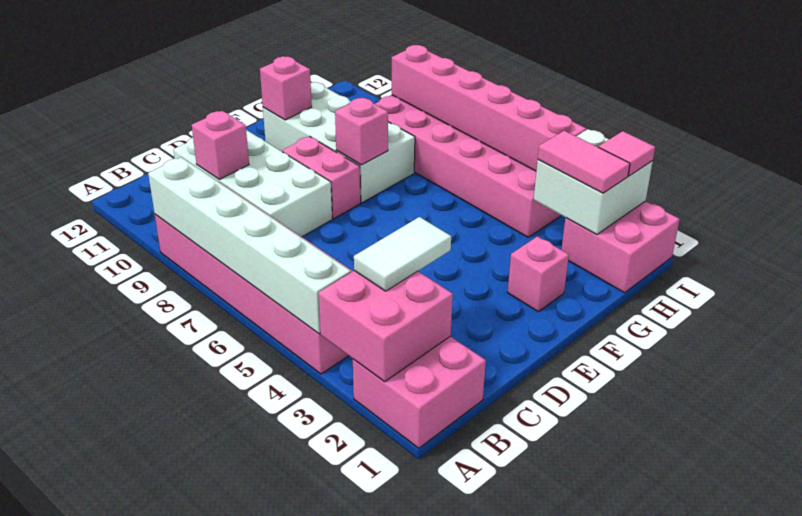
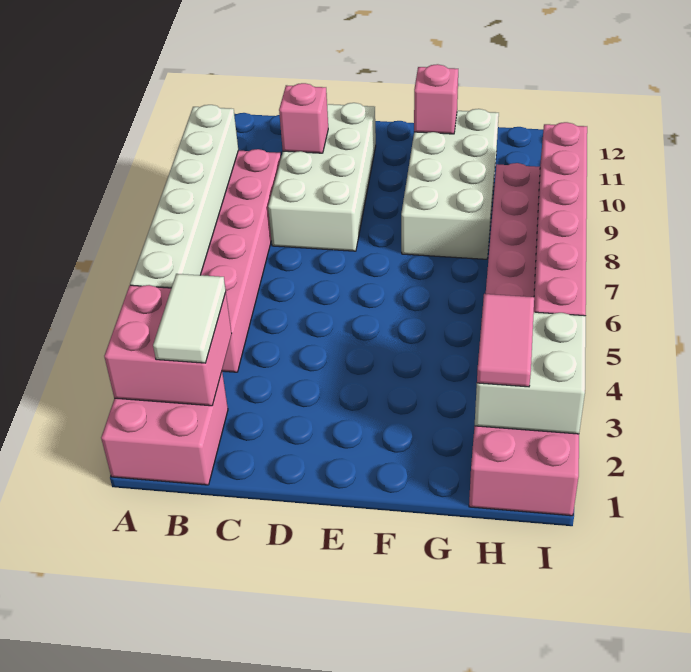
white tile B3:C3 level 3 -> white tile B2:B3 level 3
pink brick E8:E9 level 1 -> none
pink brick F2 level 1 -> none
pink brick F8 level 2 -> none
pink tile I2 level 3 -> none

